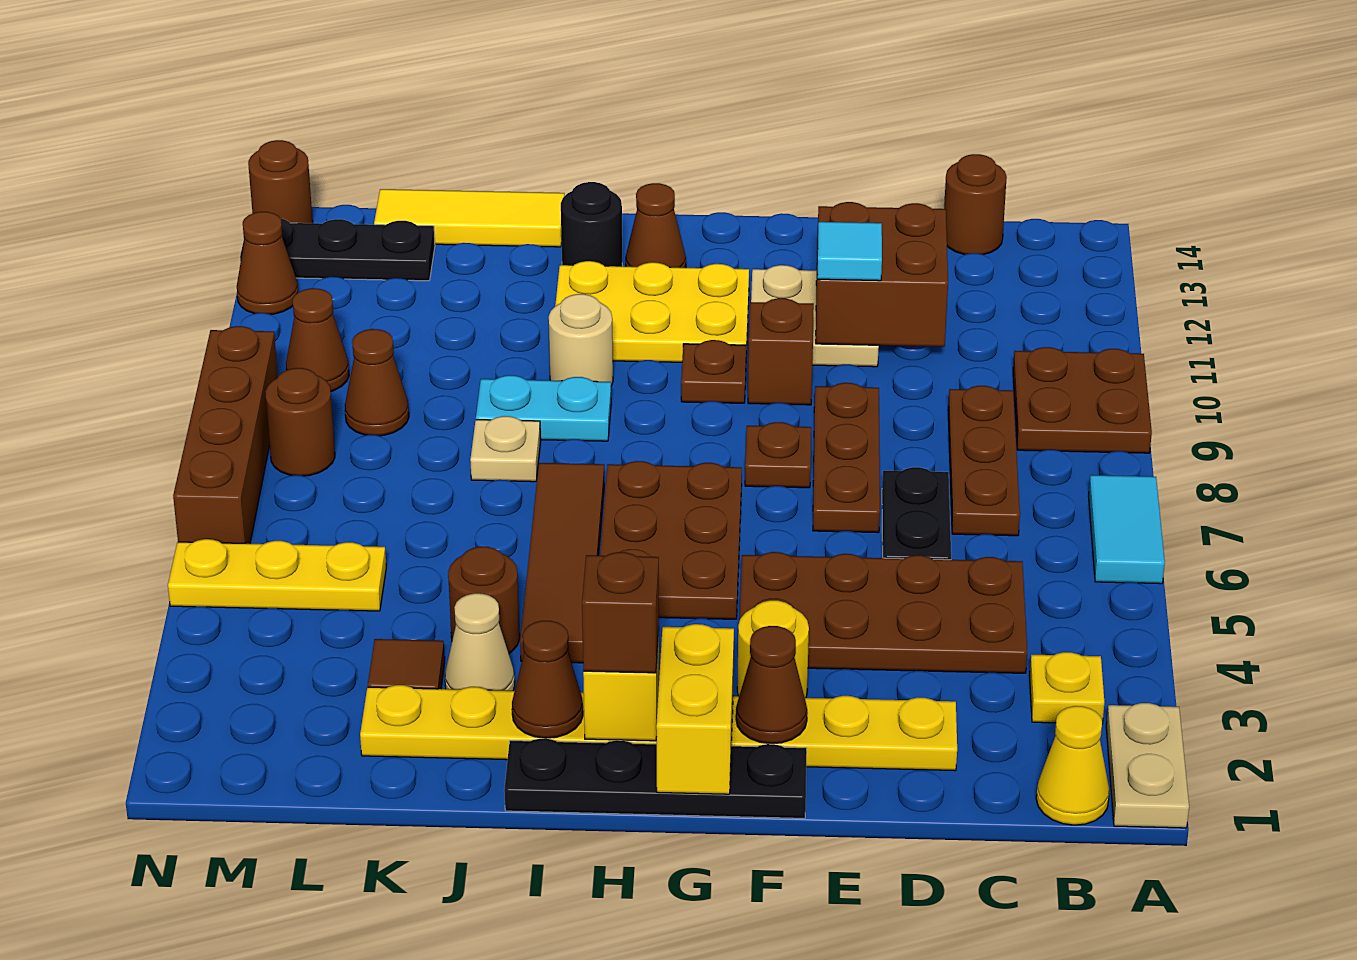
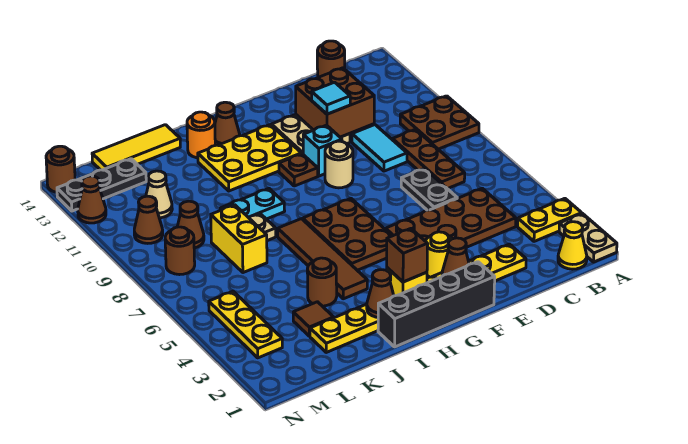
cyan tile A6:A7 level 1 -> cyan tile D9:D10 level 1
yellow plate B3 level 1 -> yellow plate A3:B3 level 1
brown plate E7:E9 level 1 -> none
black plate F1:I1 level 1 -> black brick F1:I1 level 1
brown plate F8 level 1 -> none
brown brick F10 level 1 -> cyan brick F10 level 1
yellow brick G1:G2 level 2 -> yellow brick K7:K8 level 1
tan round brick I10 level 1 -> tan round brick F9 level 1
black round brick I13 level 1 -> orange round brick I13 level 1
tan cone J3 level 1 -> tan cone L11 level 1
yellow plate L5:N5 level 1 -> yellow plate M3:M5 level 1
brown brick N6:N9 level 1 -> none

